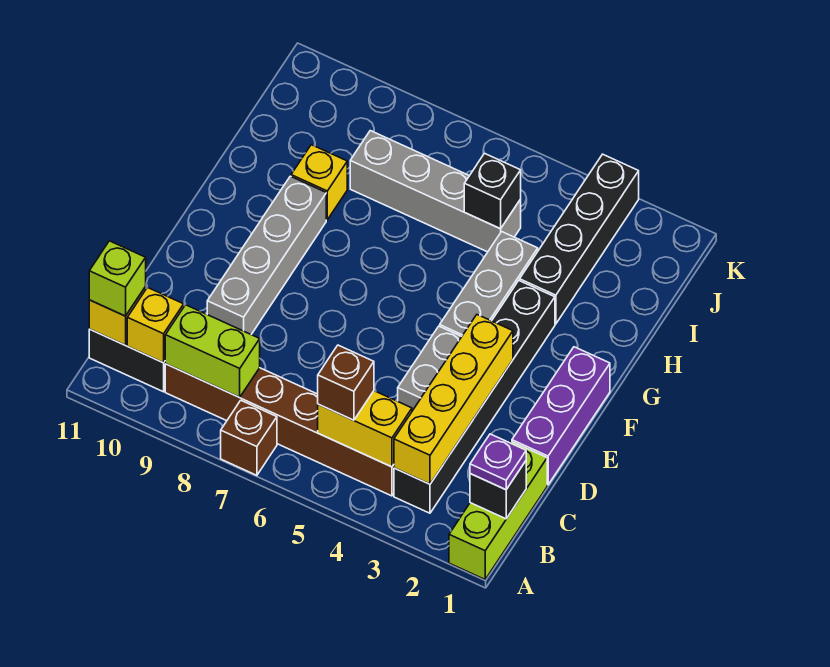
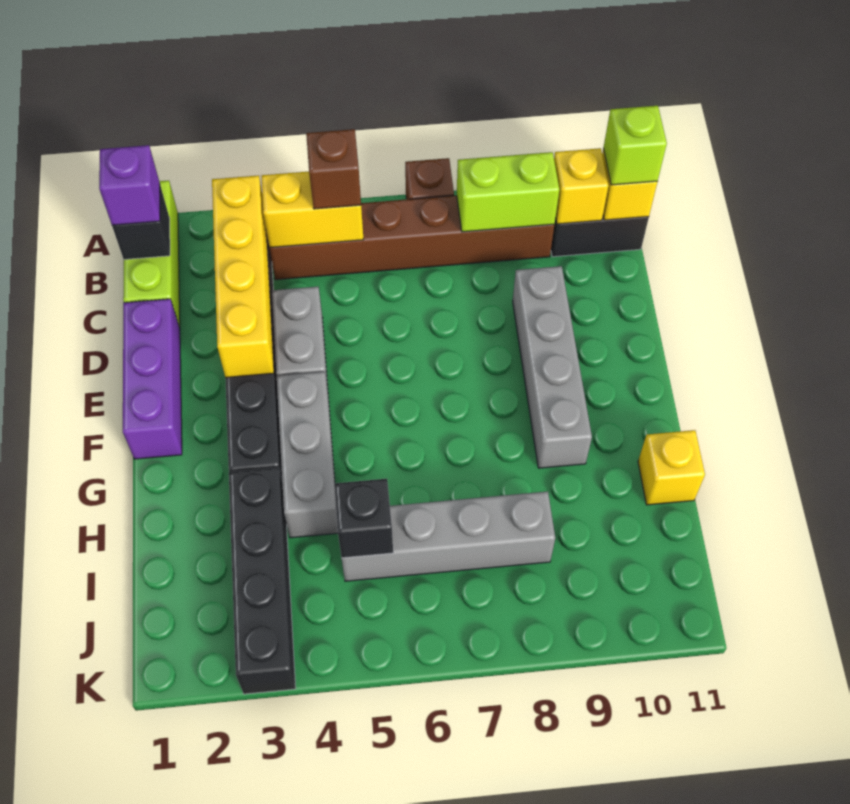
purple plate B1 level 3 -> purple brick B1 level 3
yellow brick H9 level 1 -> yellow brick H11 level 1

